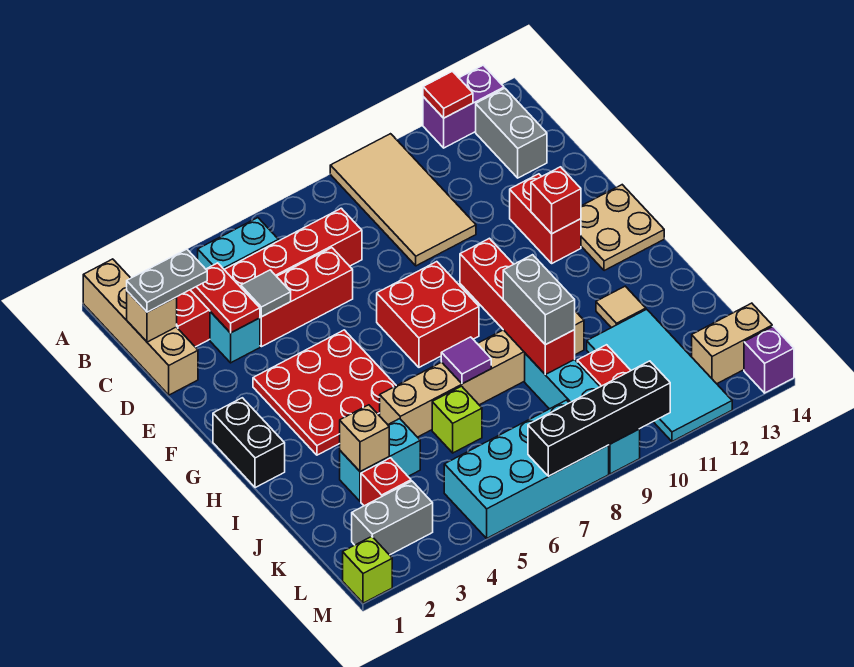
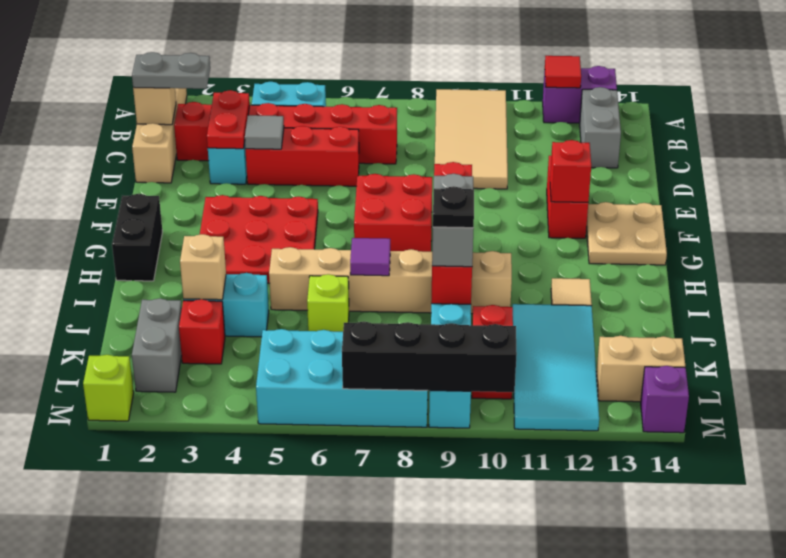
none -> black plate J9 level 4
grey brick L2:L3 level 1 -> grey brick K2:L2 level 1

